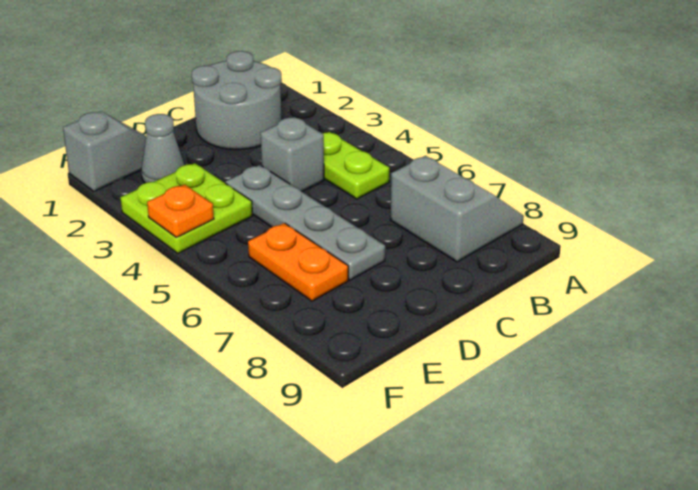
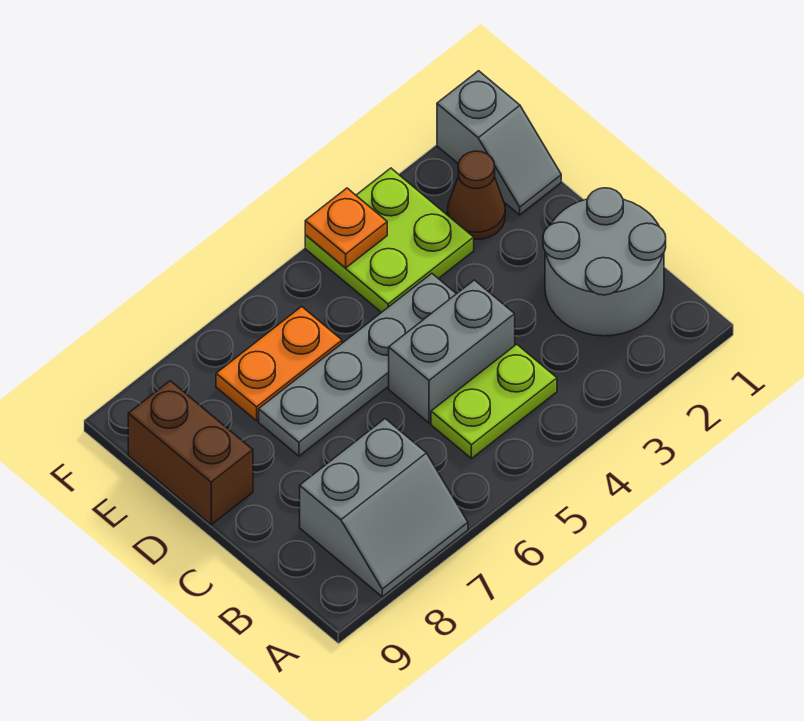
grey brick C4 level 1 -> grey brick C4:C5 level 1
none -> brown brick D9:E9 level 1
grey cone E2 level 1 -> brown cone E2 level 1

